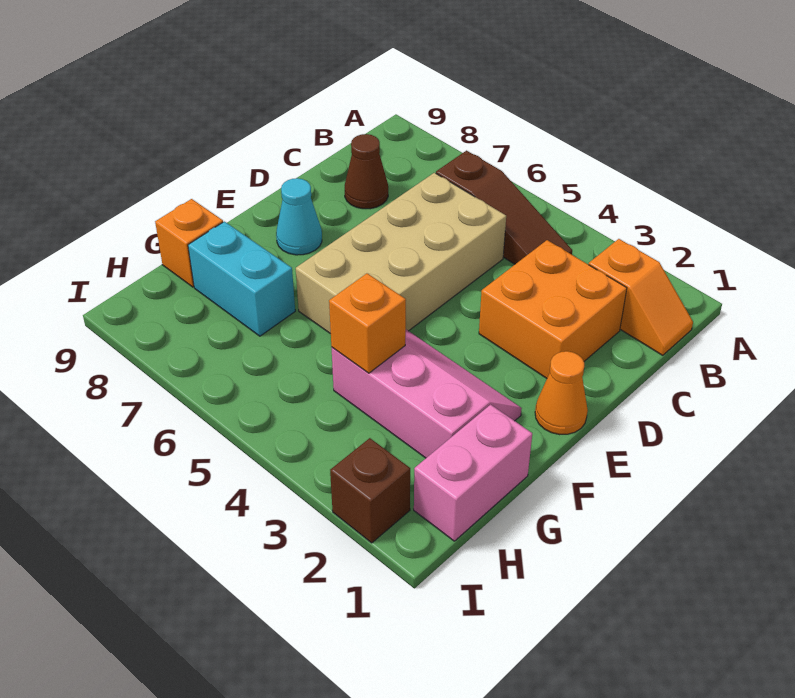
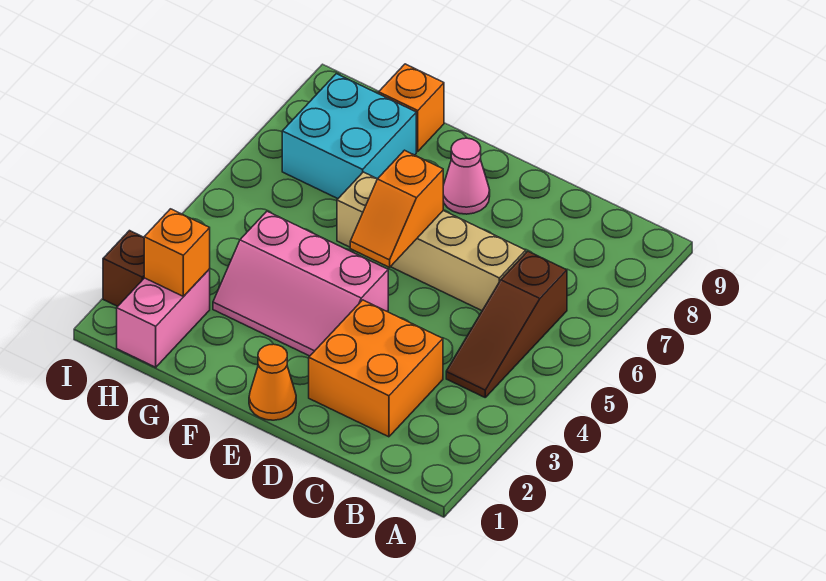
orange slope B1:B2 level 1 top 2 -> orange slope E5:E6 level 2 top 6
tan brick C5:F6 level 1 -> tan brick C6:F6 level 1
brown cone C8 level 1 -> none
cyan cone E8 level 1 -> pink cone E8 level 1
pink slope F2:G4 level 1 top G -> pink slope E3:G4 level 1 top 4
pink brick G1:H1 level 1 -> pink brick H1:H2 level 1
orange brick G4 level 2 -> orange brick H2 level 2
cyan brick G7:G8 level 1 -> cyan brick G7:H8 level 1

